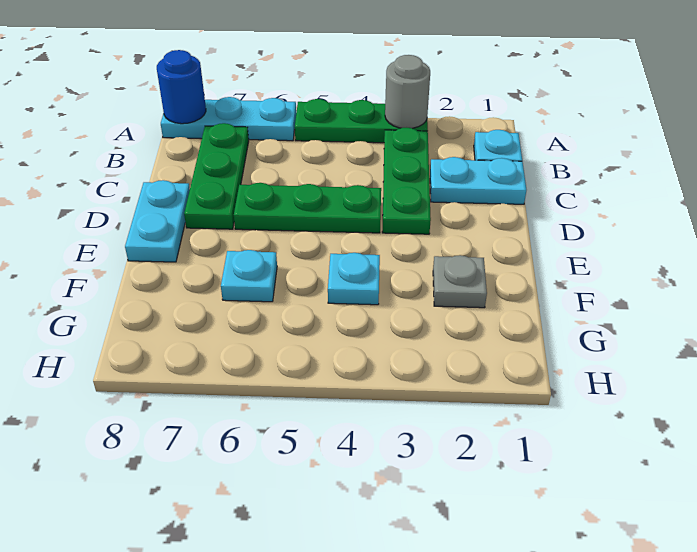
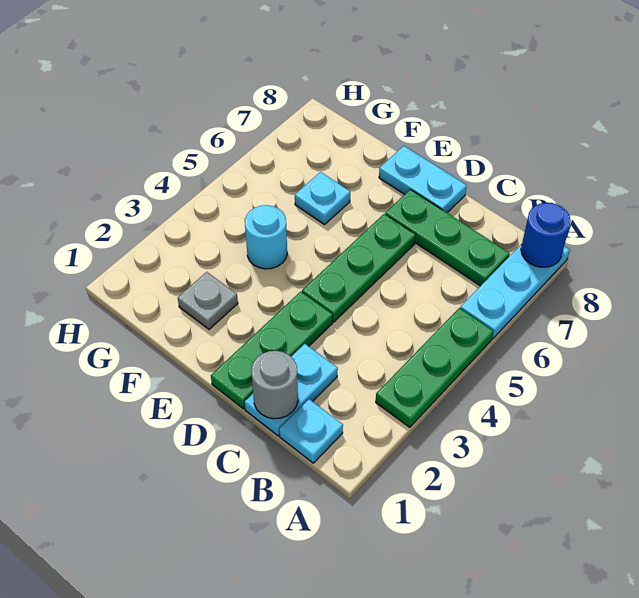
grey round brick A3 level 2 -> grey round brick C1 level 2
green plate B3:D3 level 1 -> green plate D1:D3 level 1
cyan plate F4 level 1 -> cyan round brick F4 level 1

